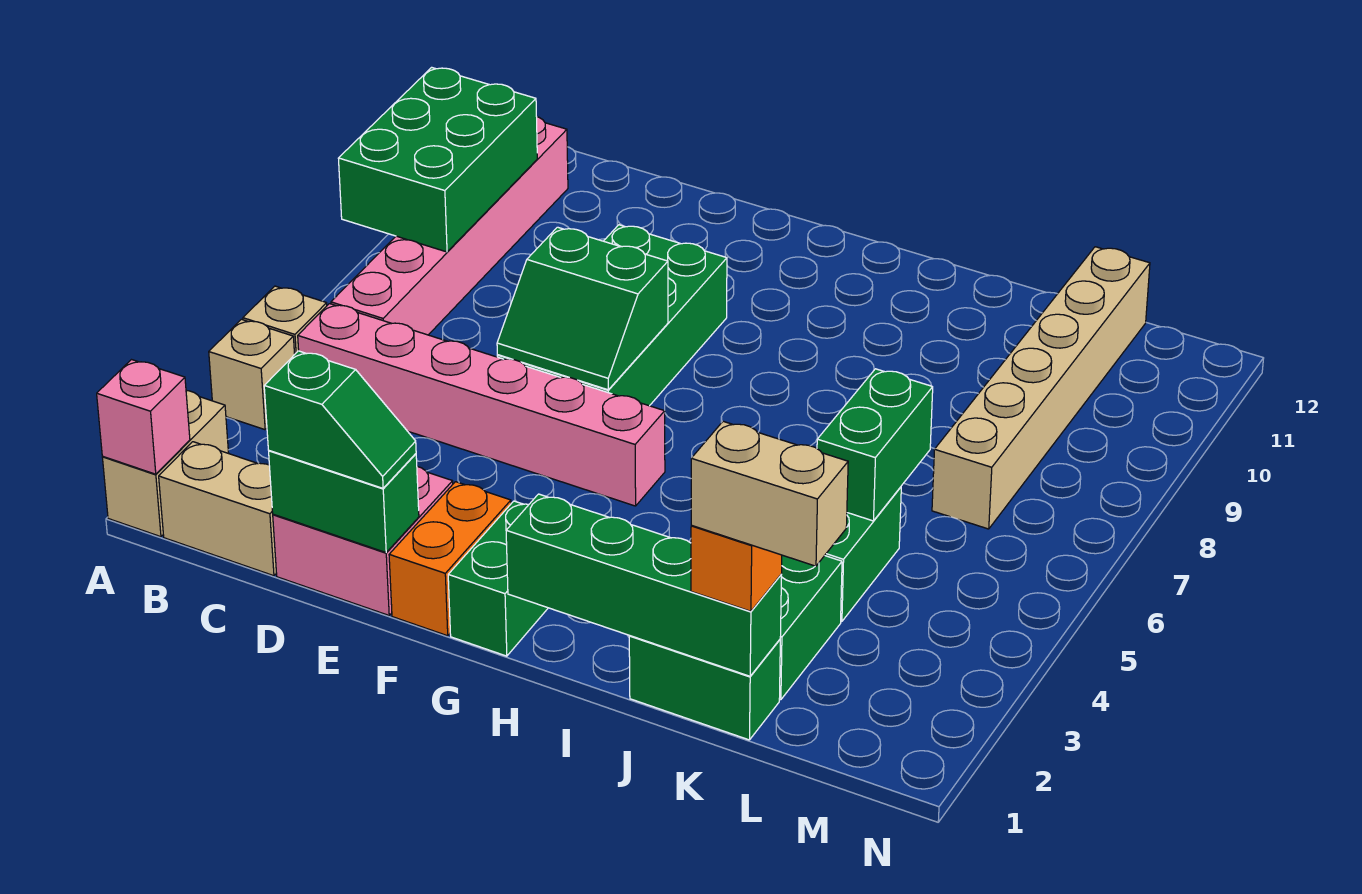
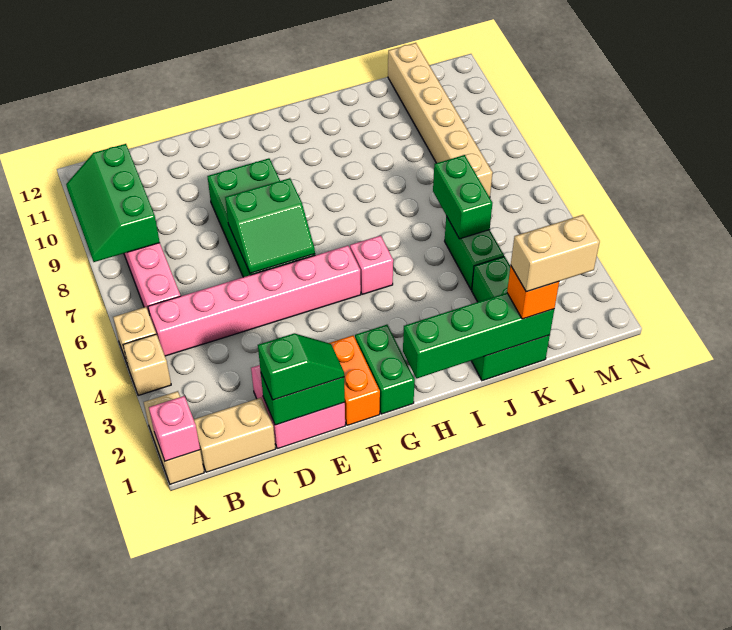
green brick A8:B10 level 2 -> green slope A8:B10 level 2 top B
none -> pink brick H5 level 1

